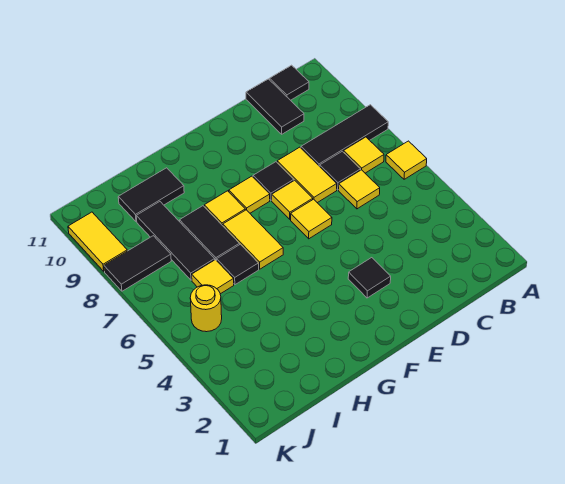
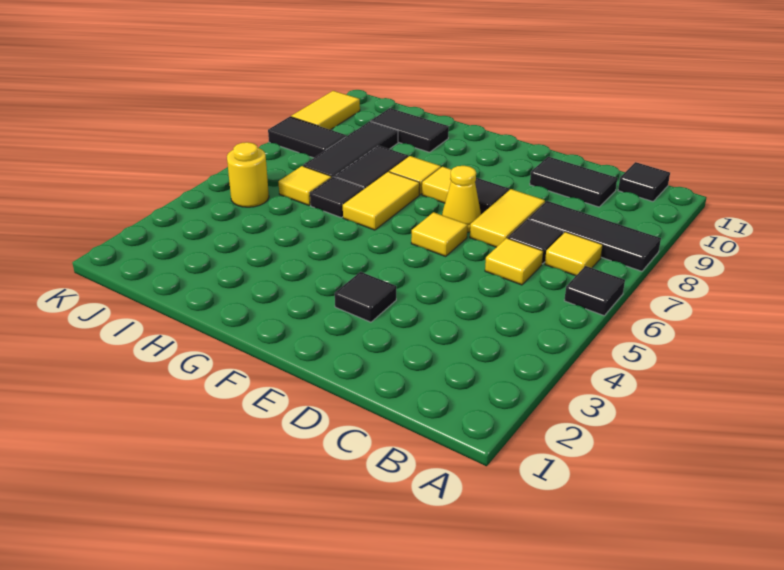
yellow tile A6 level 1 -> black tile A6 level 1
black tile C10:C11 level 1 -> black tile C10:D10 level 1
yellow tile E7 level 1 -> yellow cone E7 level 1

